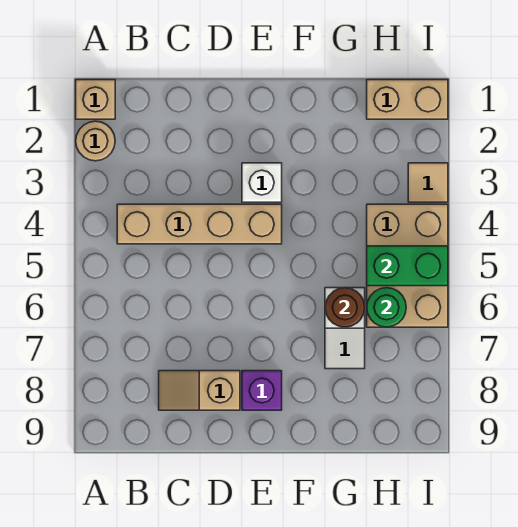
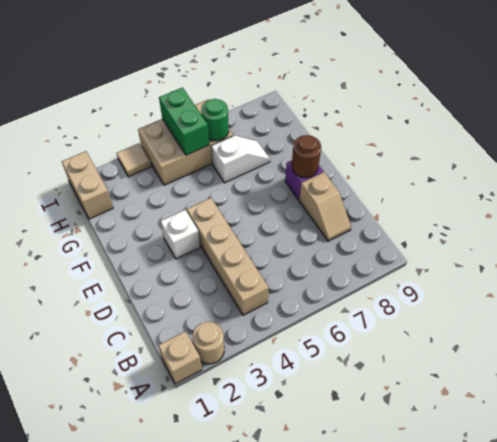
brown round brick G6 level 2 -> brown round brick E8 level 2

